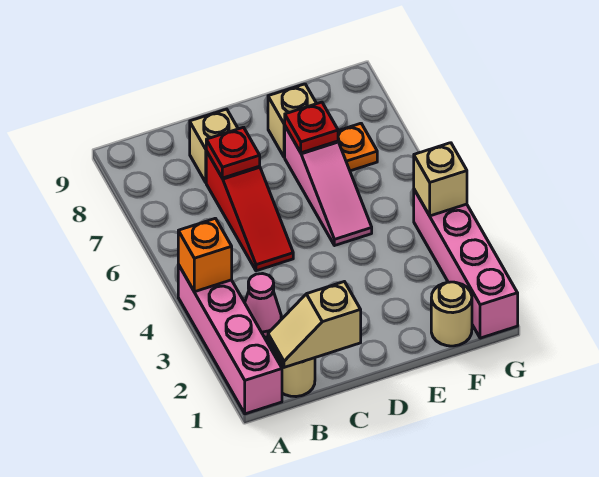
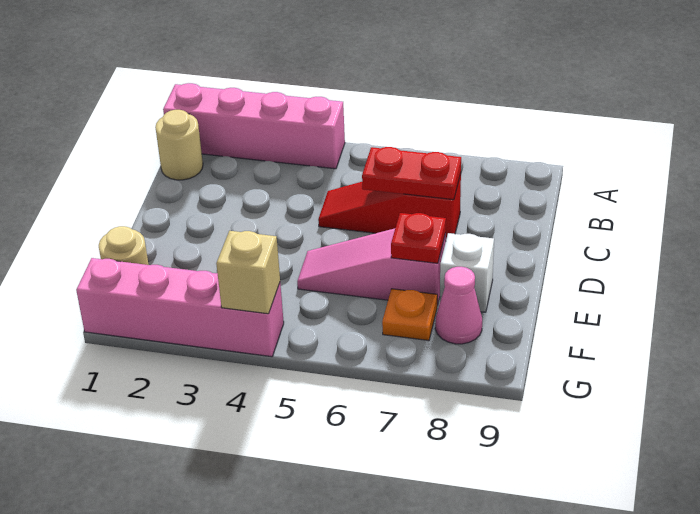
orange brick A4 level 2 -> none
tan slope B1:C1 level 2 top C -> none
pink cone B3 level 1 -> pink cone F8 level 1
red plate C7 level 2 -> red plate C6:C7 level 2
tan brick C8 level 1 -> none
tan brick E8 level 1 -> white brick E8 level 1

